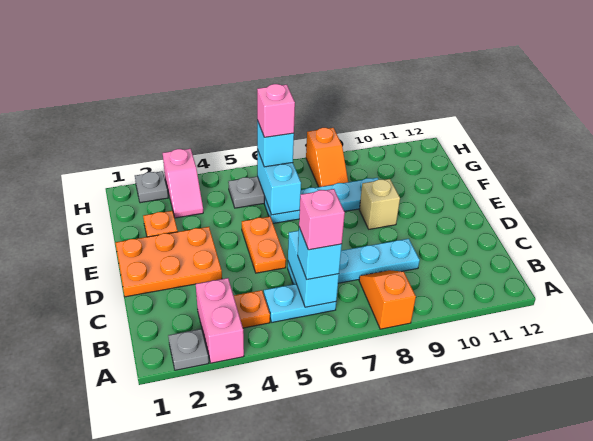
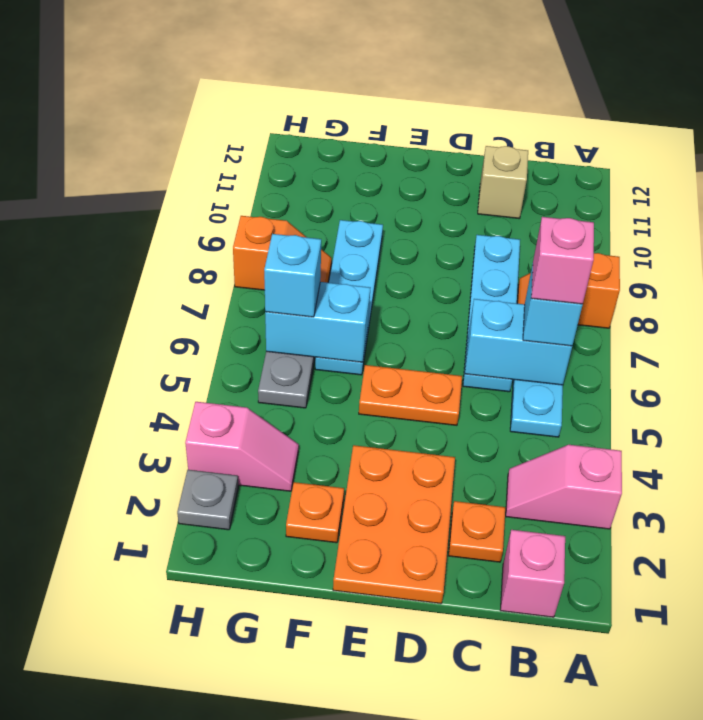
grey plate A2 level 1 -> none
pink brick A3:B3 level 1 -> pink slope A3:B3 level 1 top A
orange plate B4 level 1 -> orange plate C2 level 1
tan brick E9 level 1 -> tan brick C11 level 1
pink brick G6 level 4 -> pink brick B1 level 1

